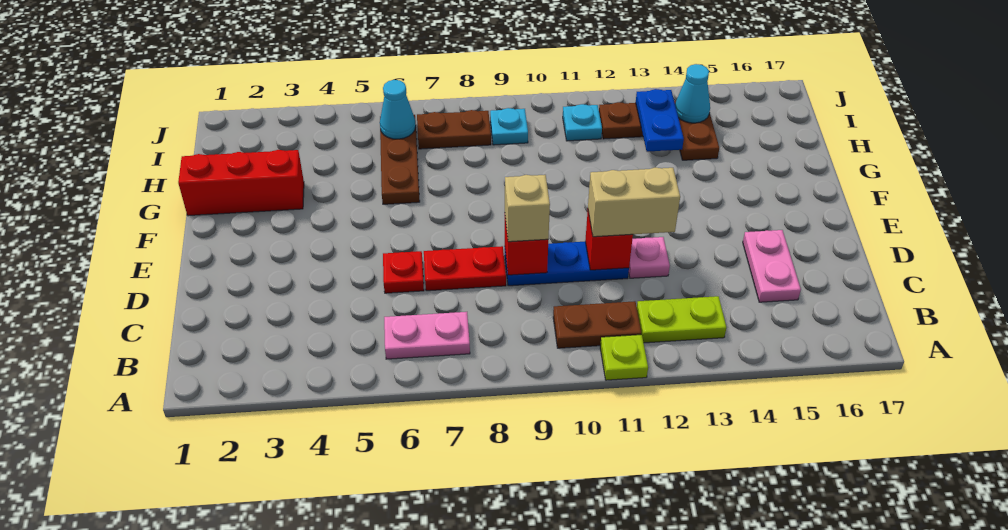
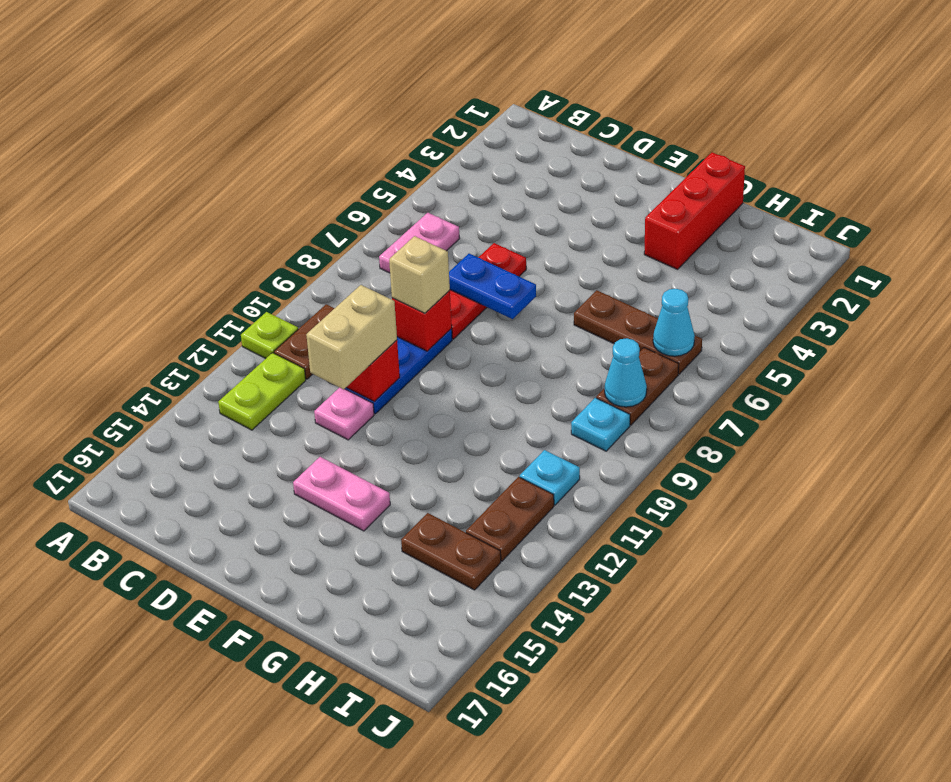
pink plate C15:D15 level 1 -> pink plate E14:F14 level 1
blue plate H13:I13 level 2 -> blue plate D7:E7 level 2
cyan cone I14 level 2 -> cyan cone I8 level 2

